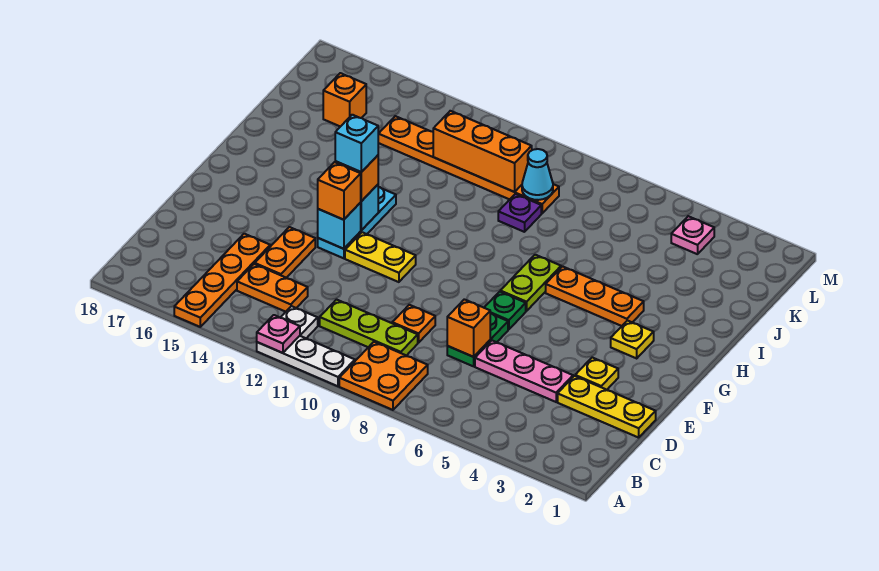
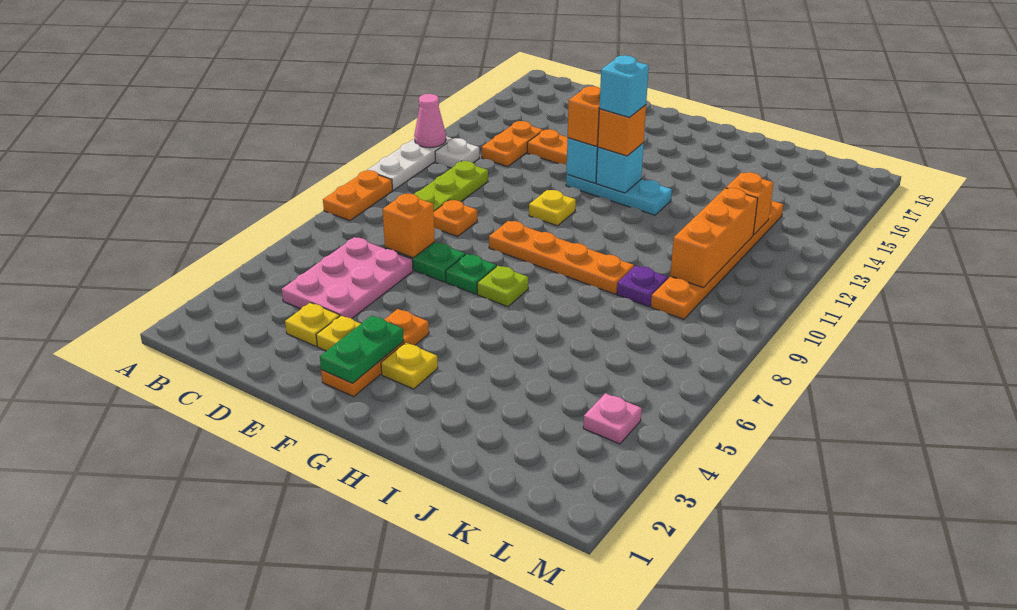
orange plate A8:B9 level 1 -> orange plate A8:A9 level 1
pink plate A12 level 2 -> pink cone A12 level 2
orange plate A15:D15 level 1 -> orange plate F9:I9 level 1
yellow plate D1:D3 level 1 -> yellow plate D3 level 1
pink plate D4:D6 level 1 -> pink plate C4:D6 level 1
none -> green plate F2:F3 level 2
yellow plate F11:F12 level 1 -> yellow plate F11 level 1
lime plate G7:H7 level 1 -> lime plate G7 level 1
orange plate H4:H6 level 1 -> orange plate F2:F4 level 1
cyan cone K9 level 2 -> none
orange brick K16 level 1 -> orange brick K13 level 2

